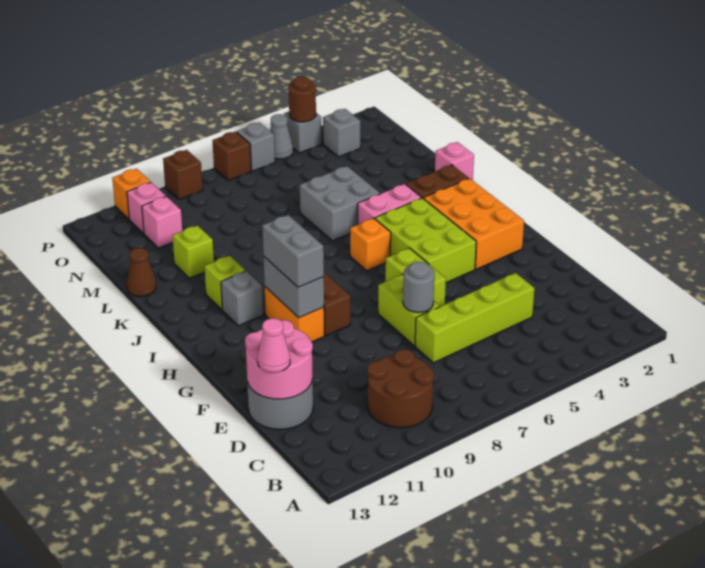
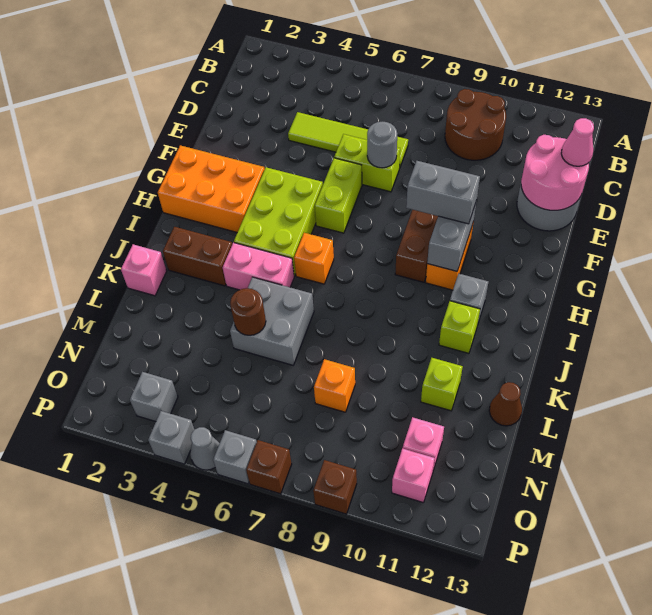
lime brick D4:D7 level 1 -> lime tile D4:D7 level 1
lime brick E7:F7 level 1 -> lime brick E6:E7 level 1
orange brick G2:I3 level 1 -> orange brick G1:H3 level 1
grey brick G10:H10 level 3 -> grey brick G9:G10 level 3
brown round brick P4 level 2 -> brown round brick L5 level 2
orange brick P11 level 1 -> orange brick M8 level 1

